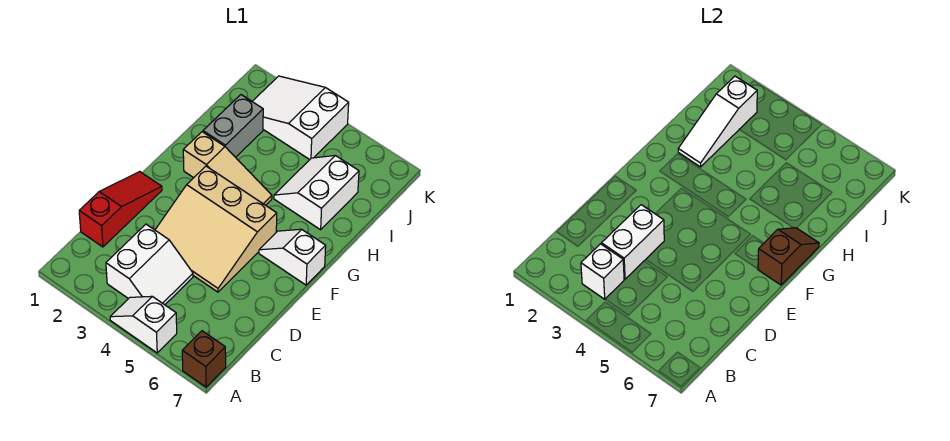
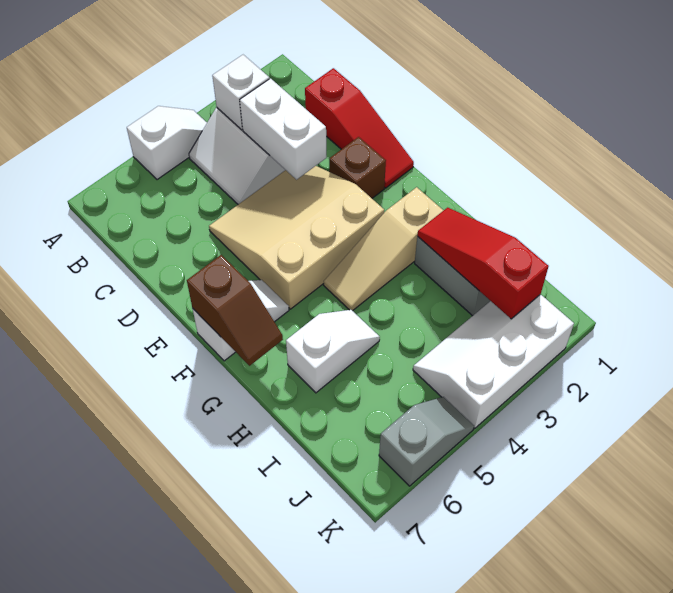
brown brick A7 level 1 -> brown brick E2 level 1
white slope H2:J2 level 2 top J -> red slope H2:J2 level 2 top J
white slope H5:I6 level 1 top 6 -> white slope H5:H6 level 1 top 6
white slope J2:K4 level 1 top 4 -> white slope J2:K4 level 1 top K
none -> grey slope K5:K6 level 1 top 6

